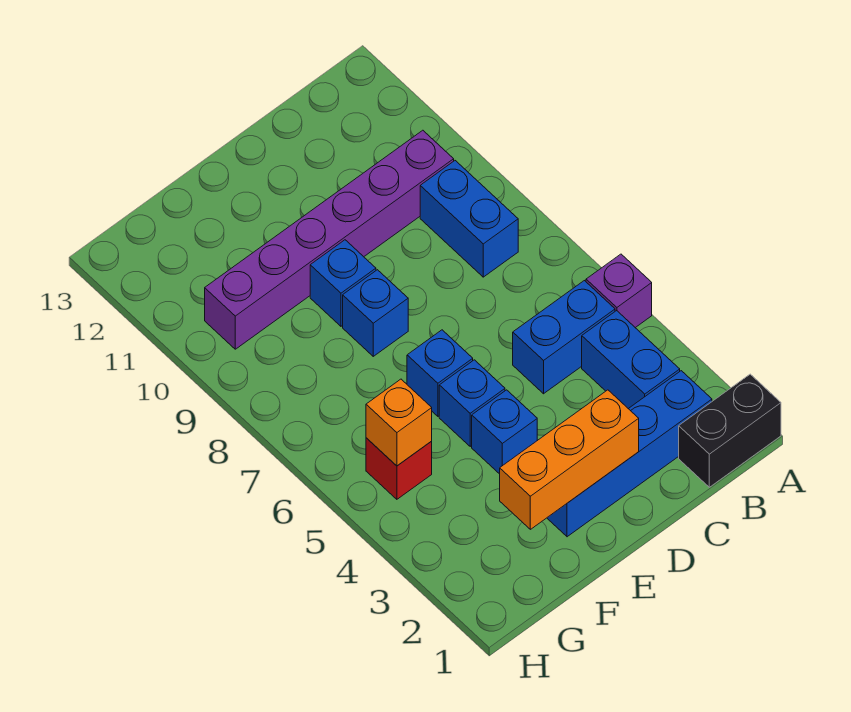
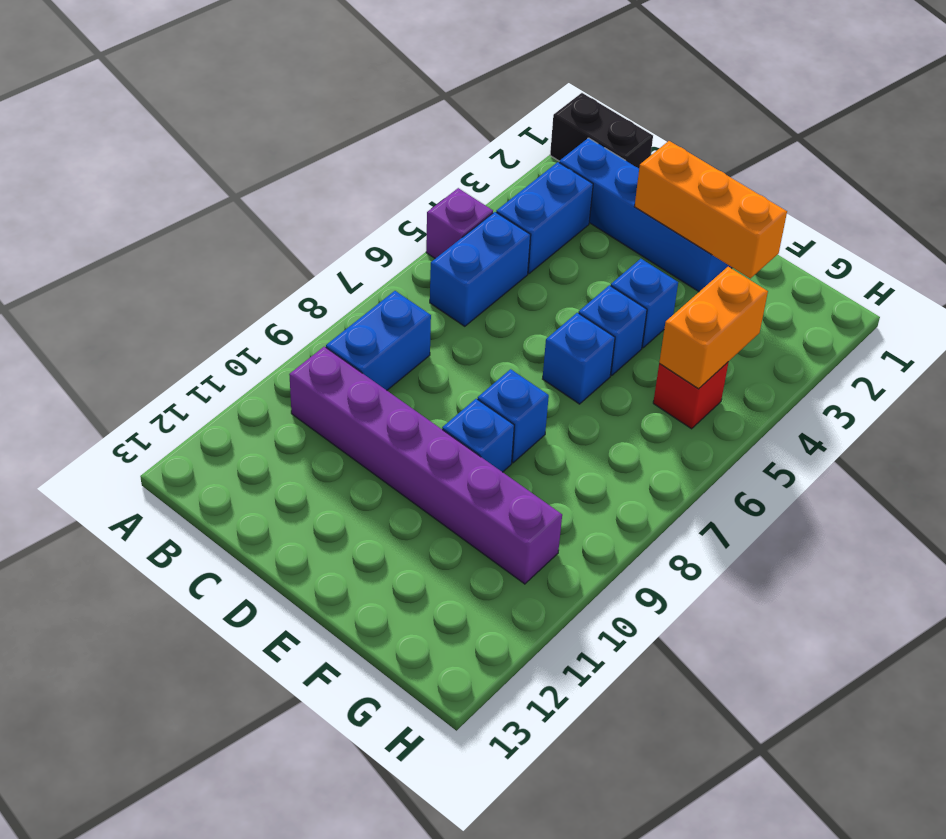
blue brick B5:C5 level 1 -> blue brick B5:B6 level 1
orange brick G5 level 2 -> orange brick G4:G5 level 2

